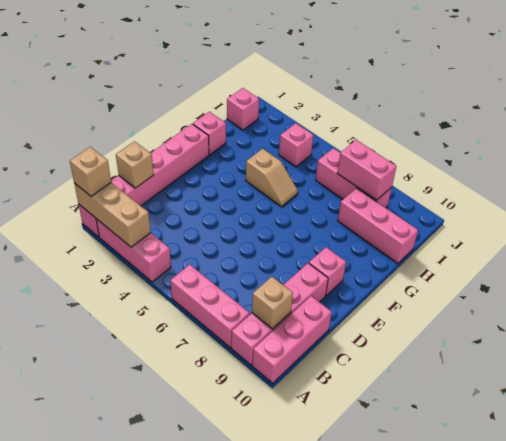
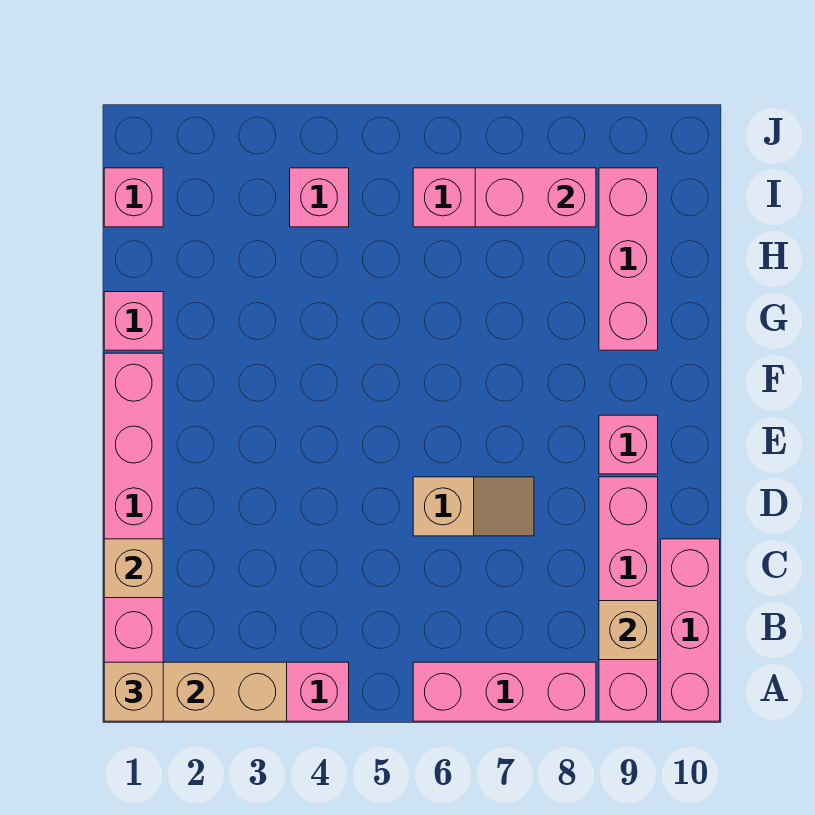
tan slope G4:G5 level 1 top 4 -> tan slope D6:D7 level 1 top 6
pink brick H8:H10 level 1 -> pink brick G9:I9 level 1

